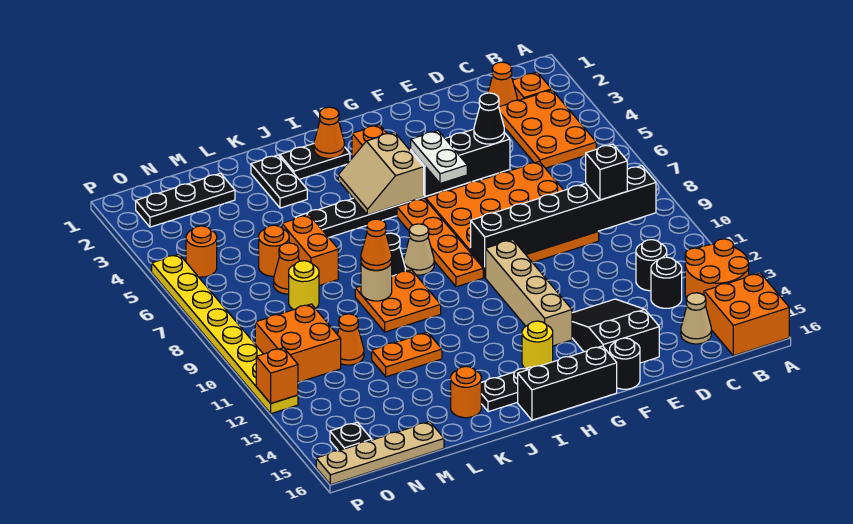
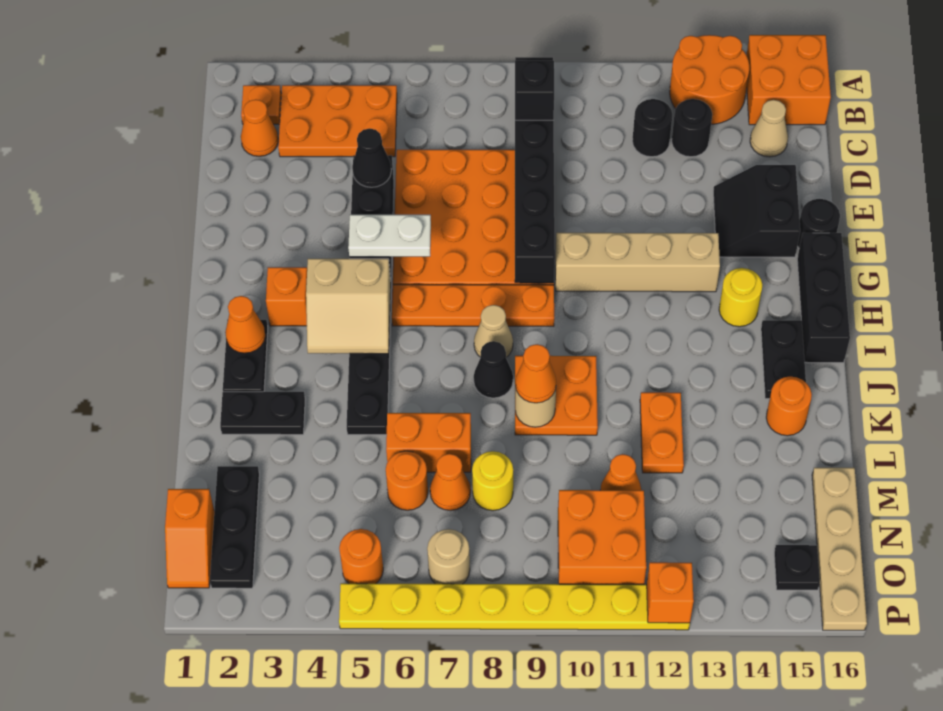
black slope E13:F15 level 1 top 15 -> black slope E14:F15 level 1 top 15
none -> orange slope N1:O1 level 1 top N
none -> tan round brick O7 level 1

